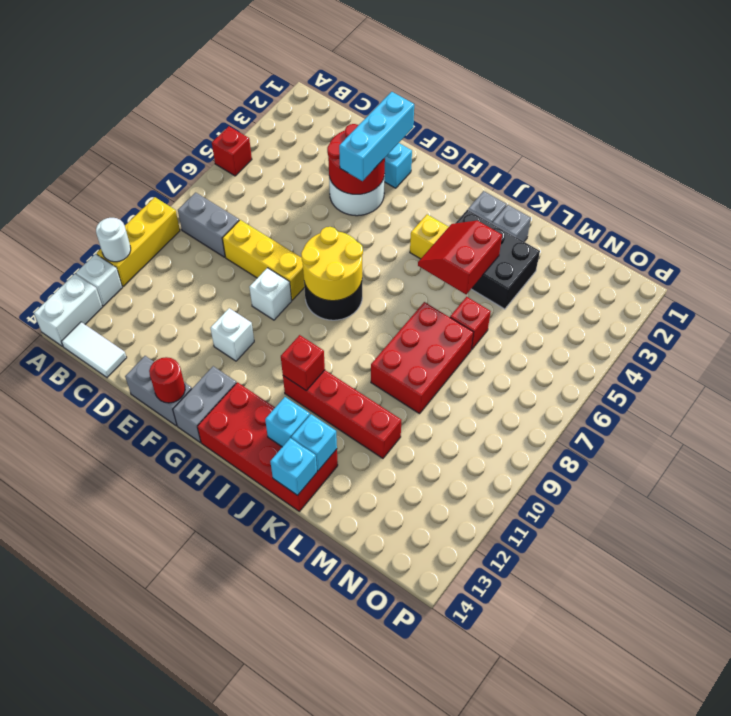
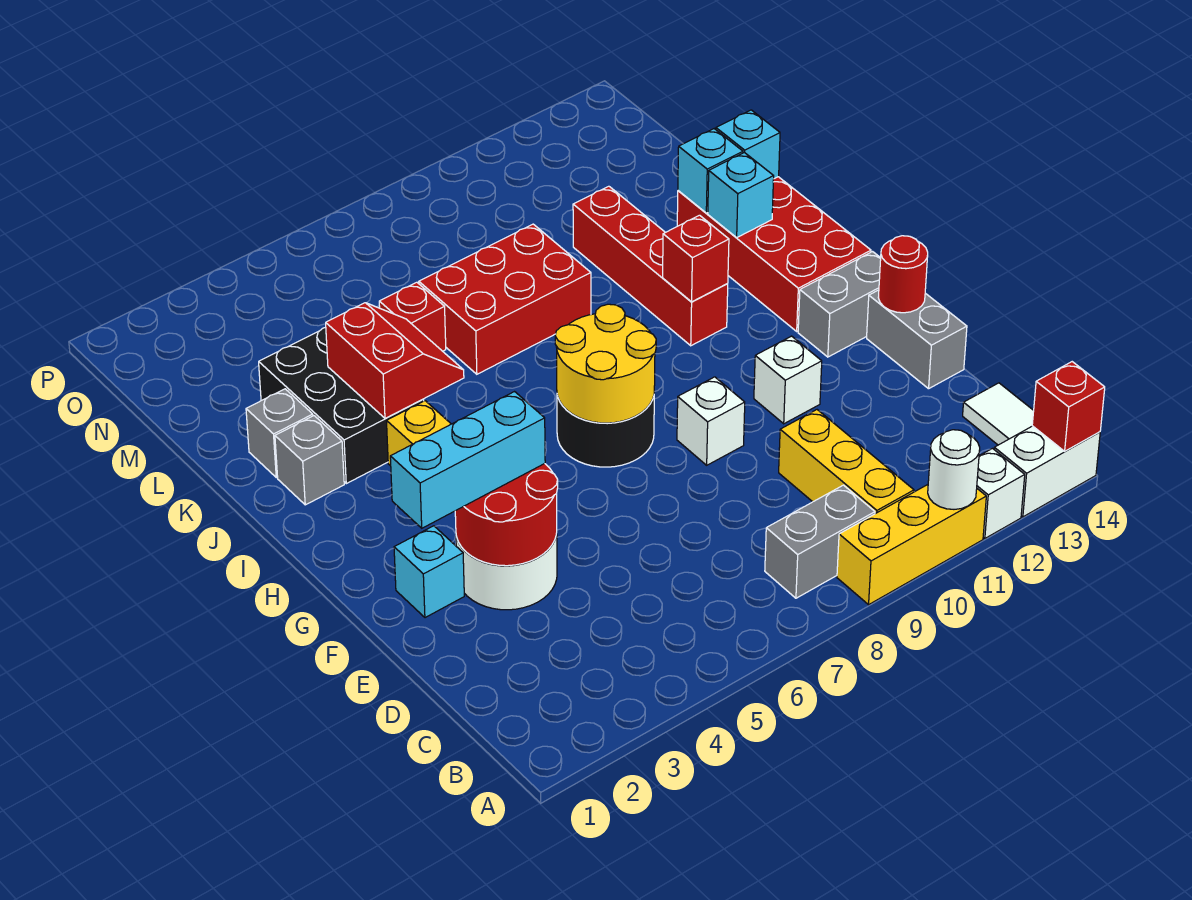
red brick A5 level 1 -> red brick A14 level 2
grey brick B8:C8 level 1 -> grey brick B8:B9 level 1
yellow brick D8:F8 level 1 -> yellow brick B10:D10 level 1
red slope J4:K5 level 2 top K -> red slope J4:K5 level 2 top 4

